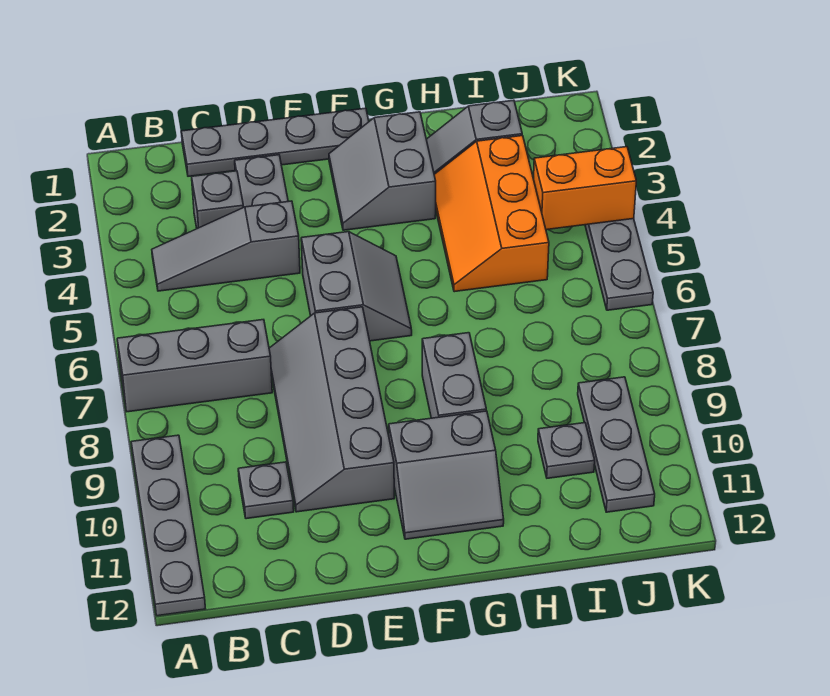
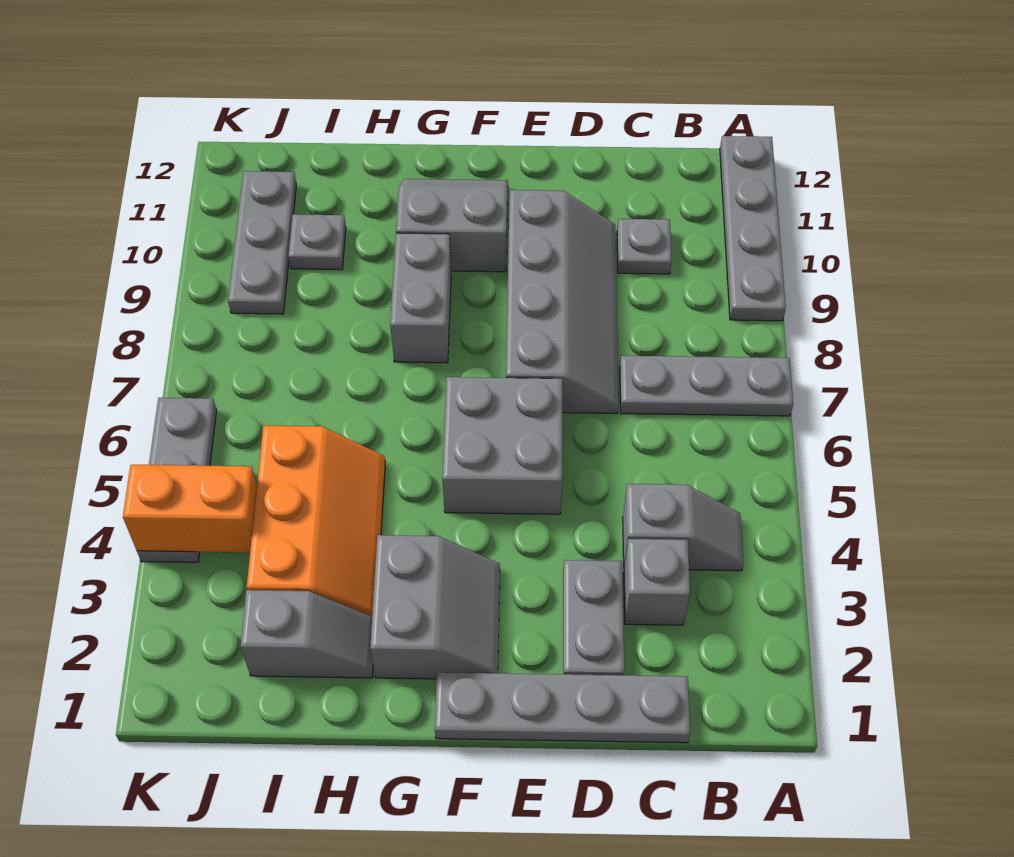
grey brick A7:C7 level 1 -> grey plate A7:C7 level 1
grey slope B4:D4 level 1 top D -> grey slope B4:C4 level 1 top C
grey slope E5:F6 level 1 top E -> grey brick E5:F6 level 1

